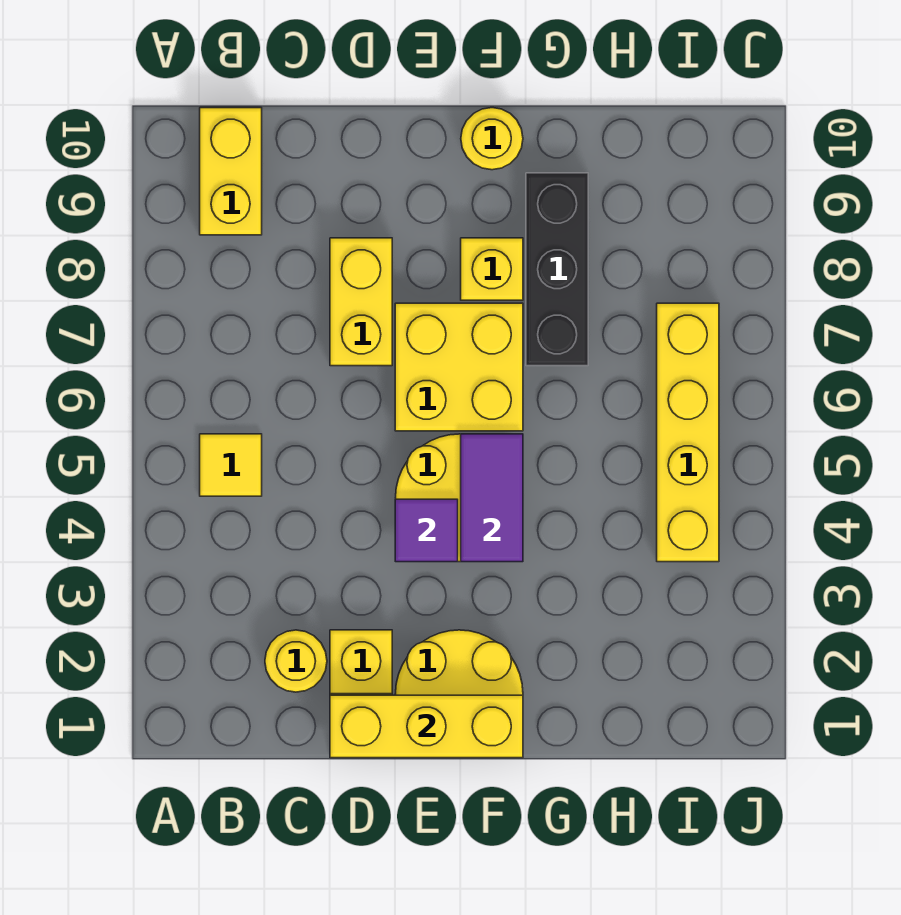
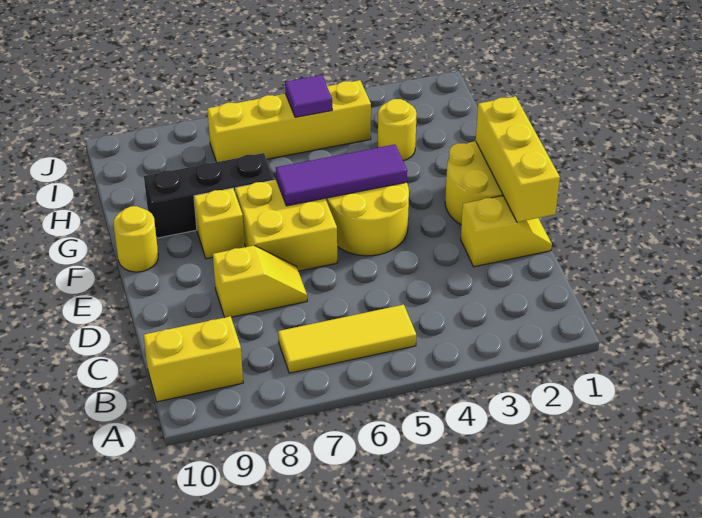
yellow tile B5 level 1 -> yellow tile B5:B7 level 1
yellow round brick C2 level 1 -> yellow round brick H3 level 1
yellow brick D7:D8 level 1 -> yellow slope D7:D8 level 1 top 8
purple tile E4 level 2 -> purple tile I5 level 2
purple tile F4:F5 level 2 -> purple tile F4:F6 level 2

